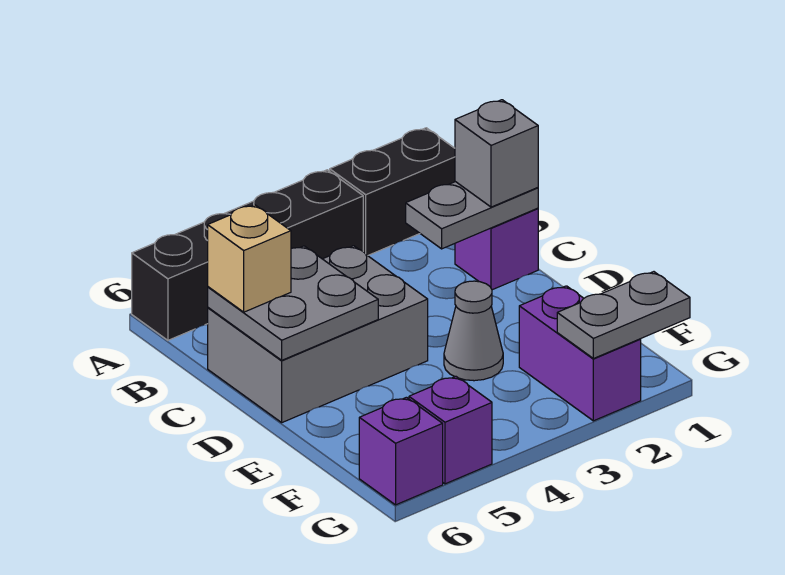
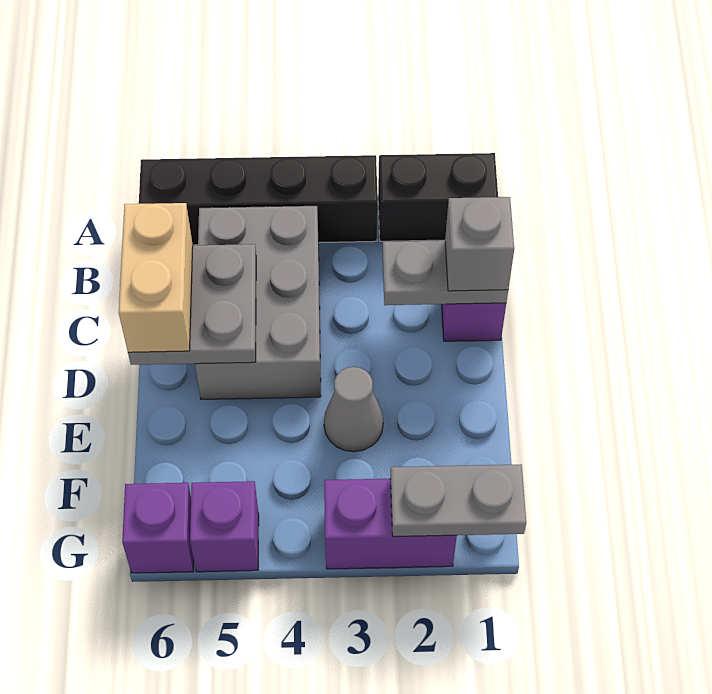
grey brick C4:D6 level 1 -> grey brick B4:D5 level 1
tan brick C6 level 3 -> tan brick C6:D6 level 3
purple brick F2:G2 level 1 -> purple brick G2:G3 level 1

